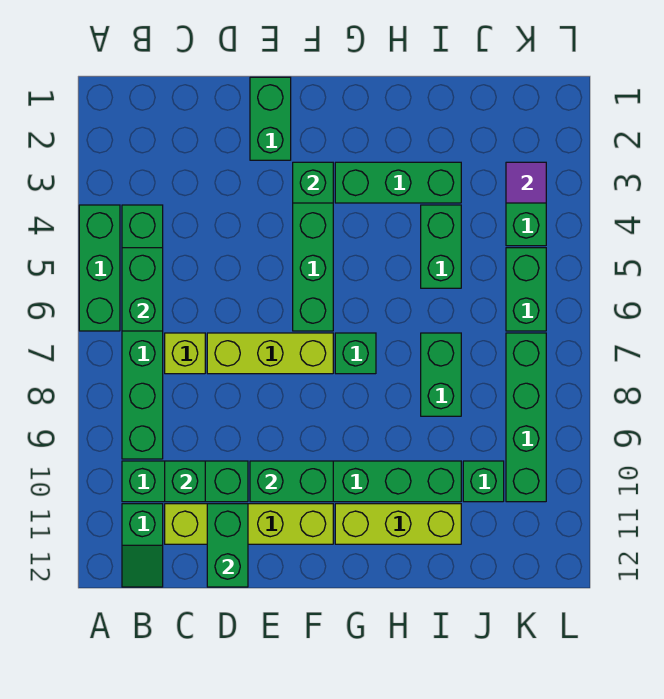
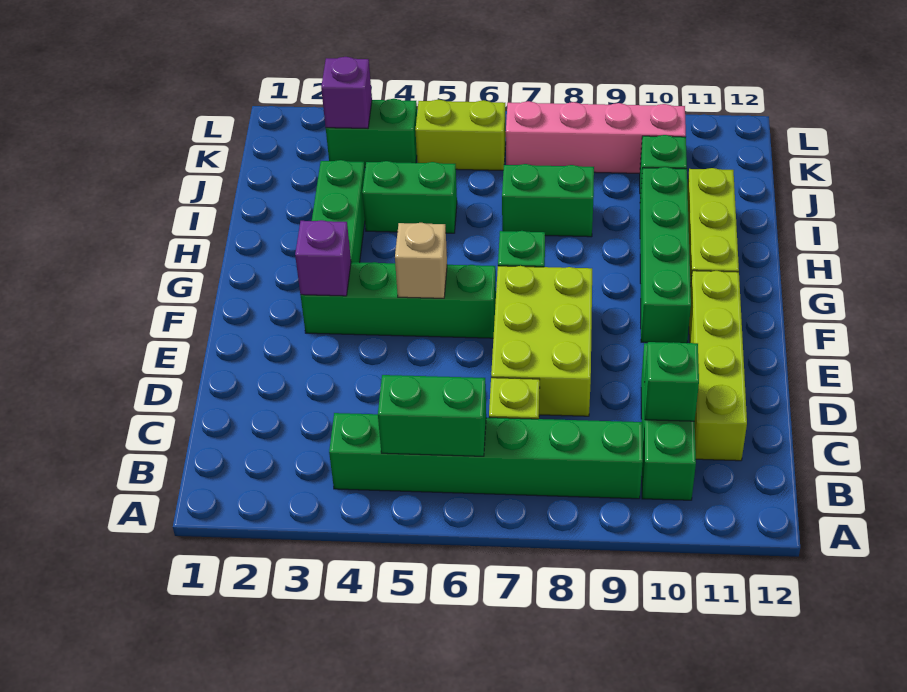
green brick A4:A6 level 1 -> none
green slope B11:B12 level 1 top 11 -> none
lime brick D7:F7 level 1 -> lime brick D7:F8 level 1
green brick D11:D12 level 2 -> none
green brick E1:E2 level 1 -> none
green brick E10:F10 level 2 -> none
green brick F3 level 2 -> purple brick F3 level 2
none -> tan brick F5 level 2
purple tile K3 level 2 -> purple brick K3 level 2
green brick K5:K6 level 1 -> lime brick K5:K6 level 1
green brick K7:K10 level 1 -> pink brick K7:K10 level 1

